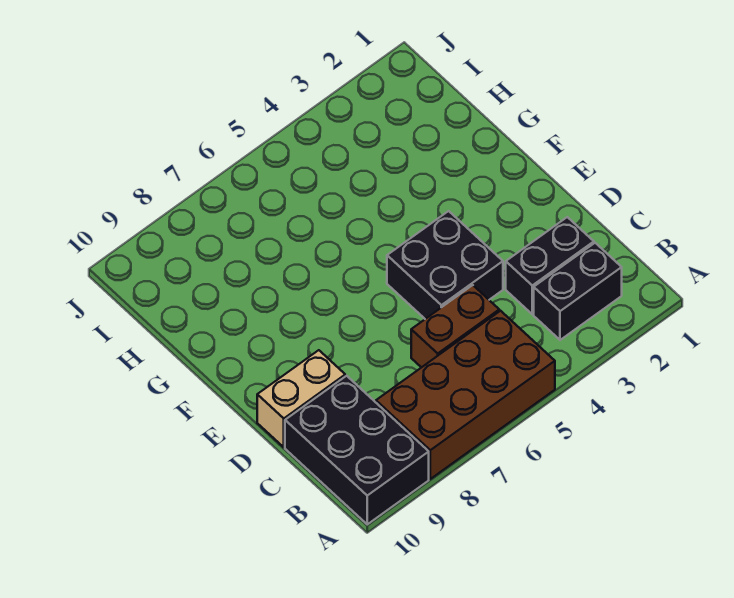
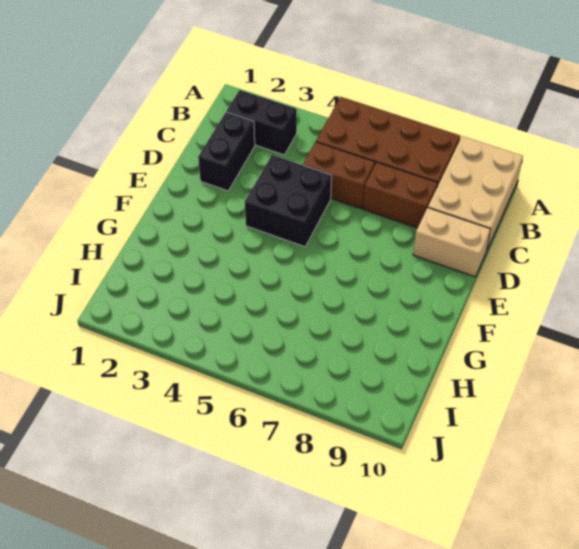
black brick A9:C10 level 1 -> tan brick A9:C10 level 1
black brick C2:C3 level 1 -> black brick C2:D2 level 1
none -> brown brick C7:C8 level 1

